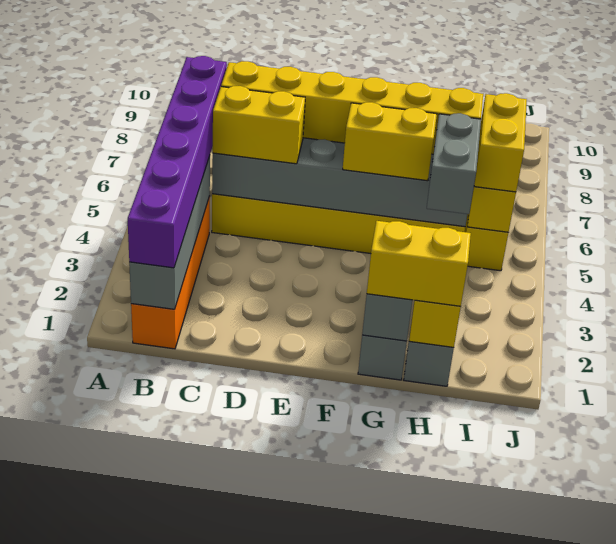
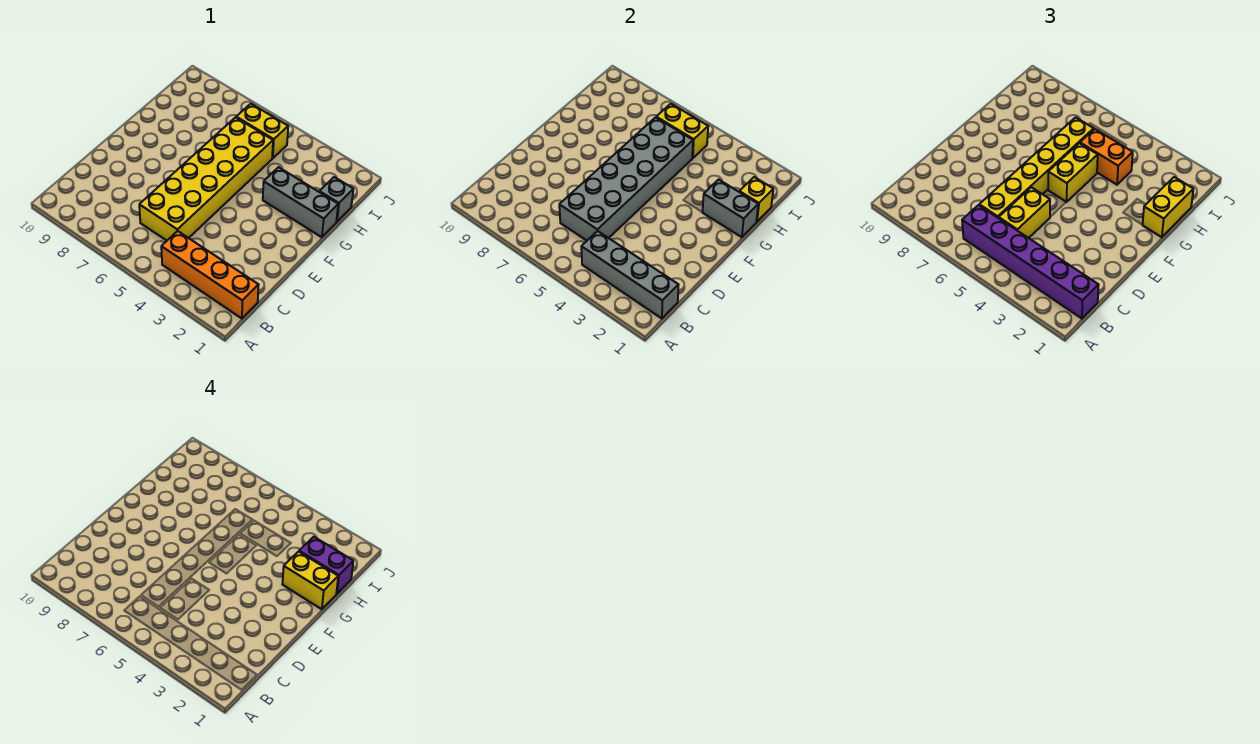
none -> purple brick H1:H2 level 4
grey brick H4:H5 level 3 -> orange brick H4:H5 level 3
yellow brick I5:I6 level 3 -> yellow brick G1:G2 level 4

